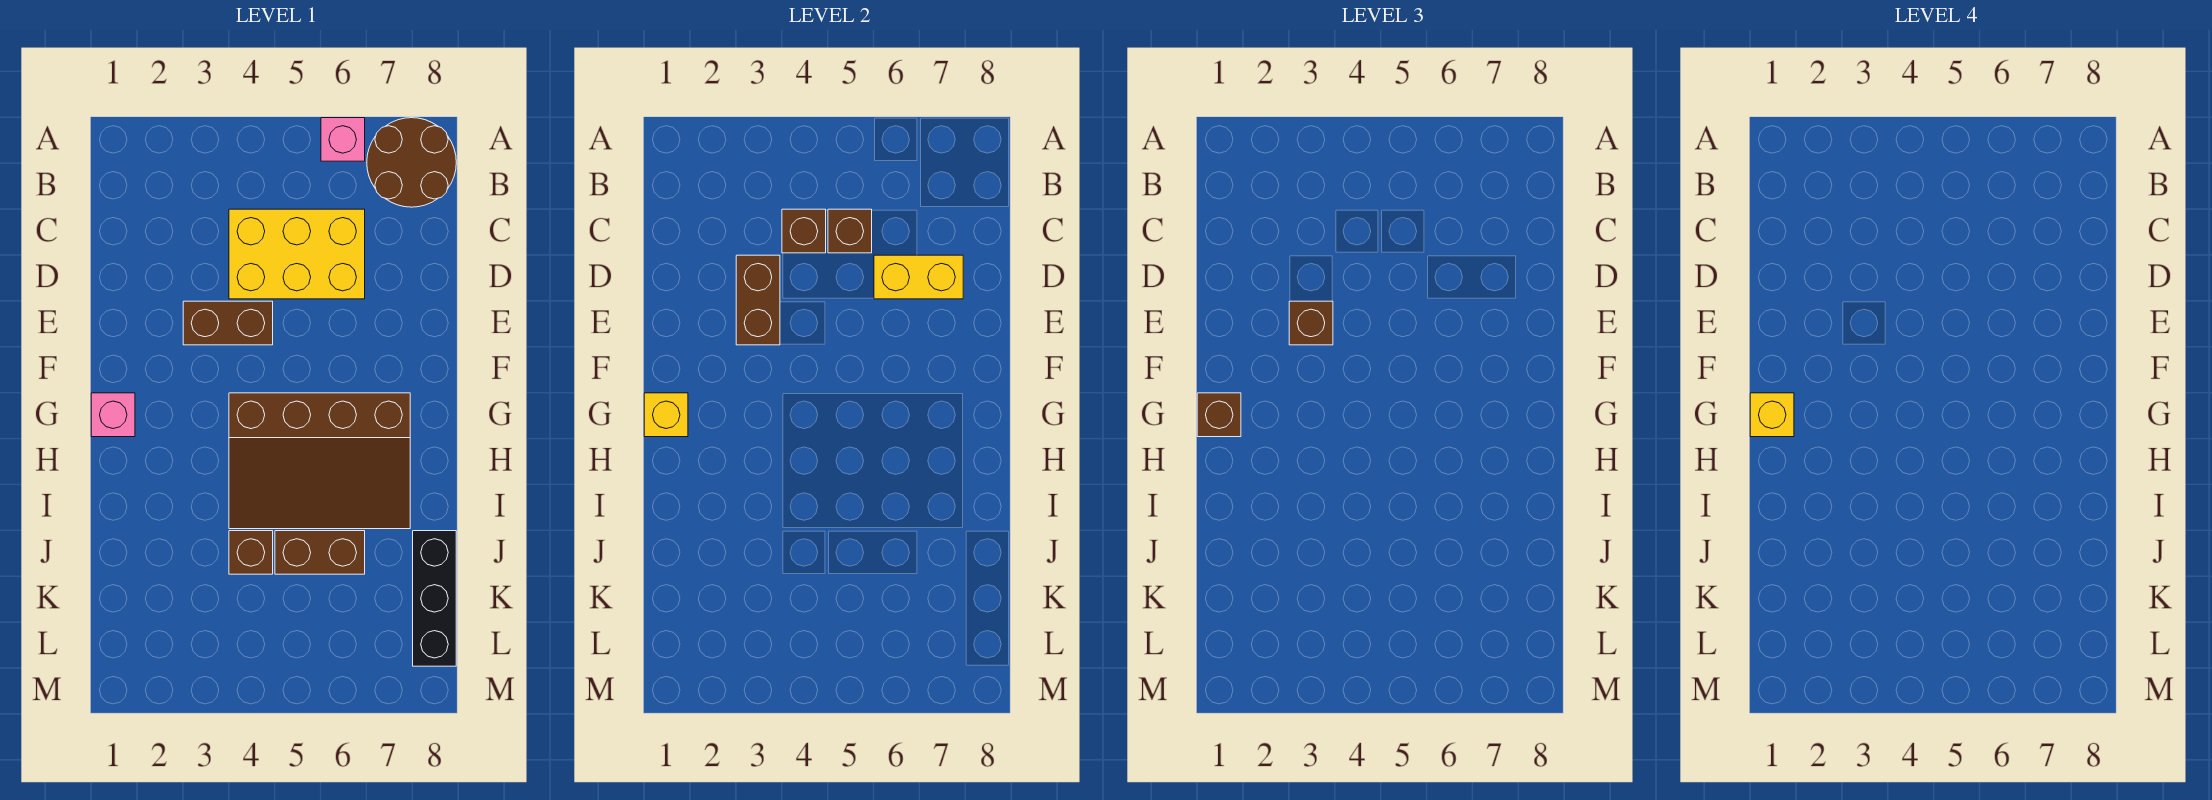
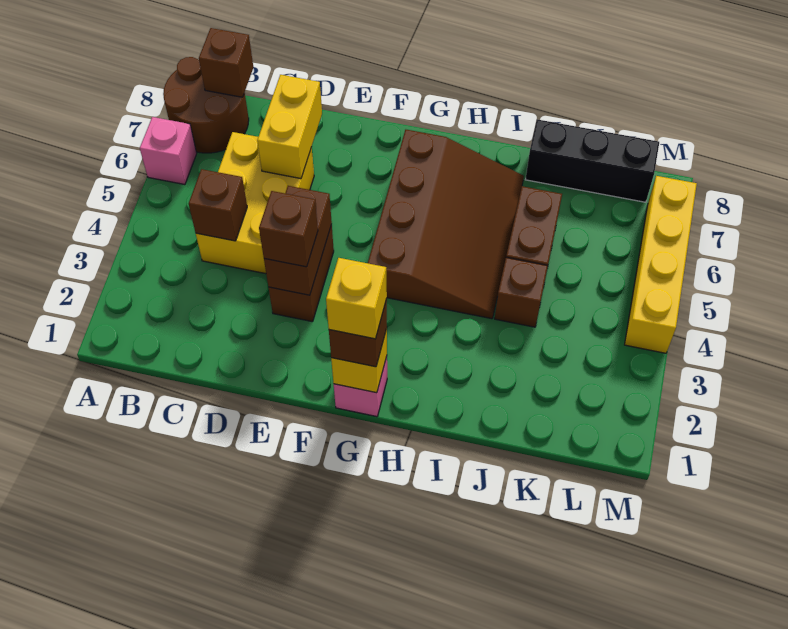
brown brick C5 level 2 -> brown brick B8 level 2
brown brick D3:E3 level 2 -> brown brick E3:E4 level 2
none -> yellow brick M4:M7 level 1

